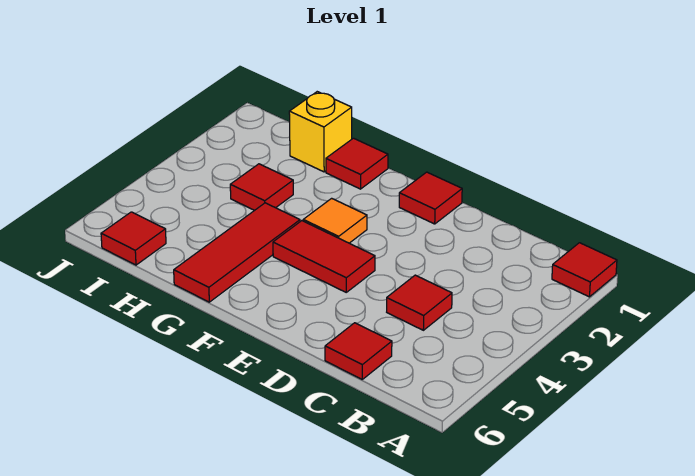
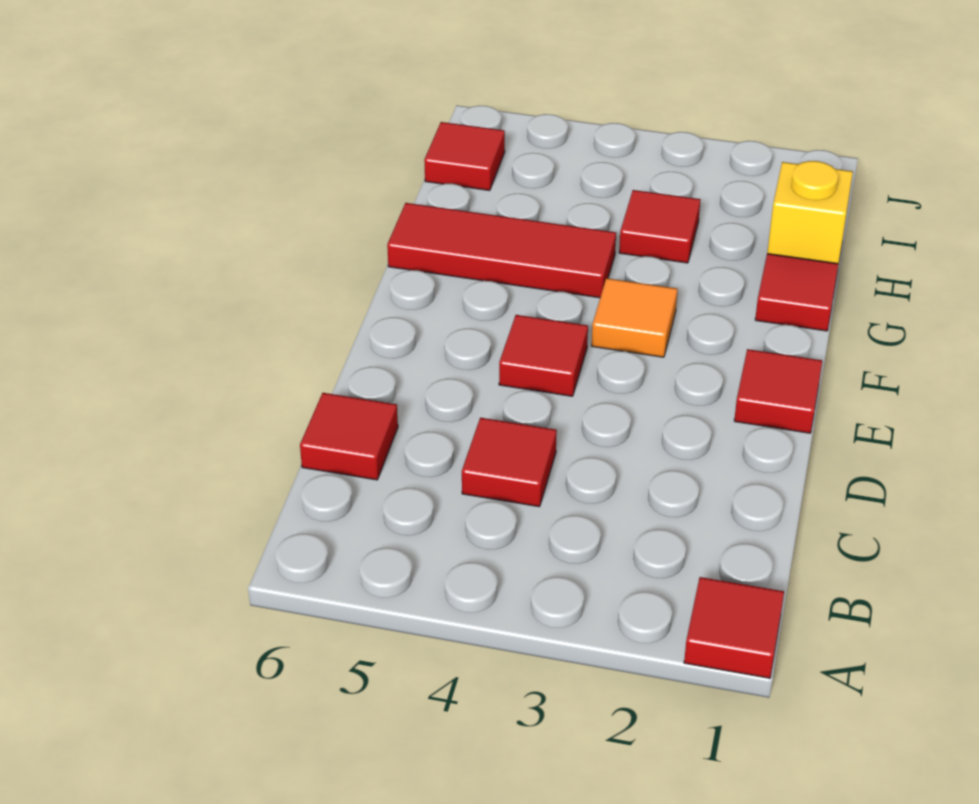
red tile E4:F4 level 1 -> red tile E4 level 1

